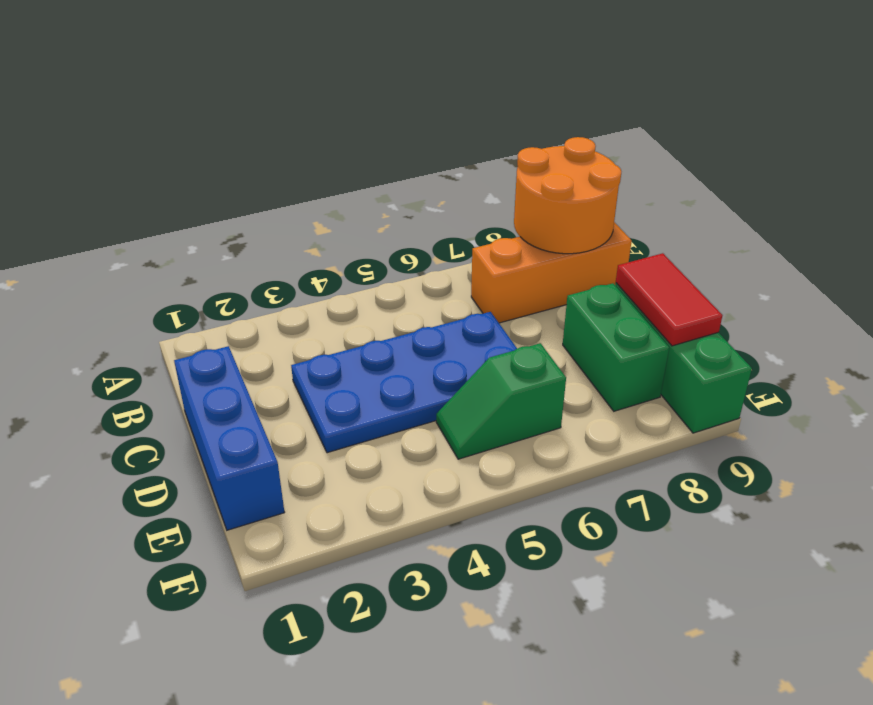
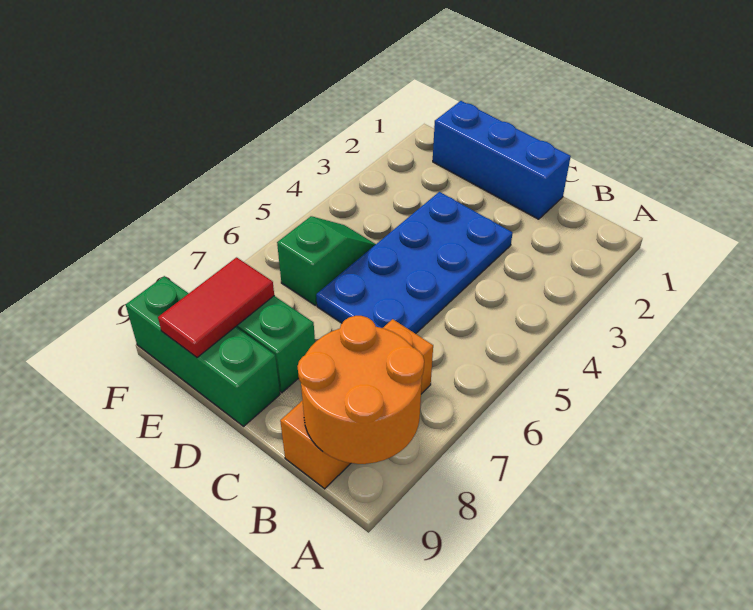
red tile D9:E9 level 2 -> red tile E8:E9 level 2

